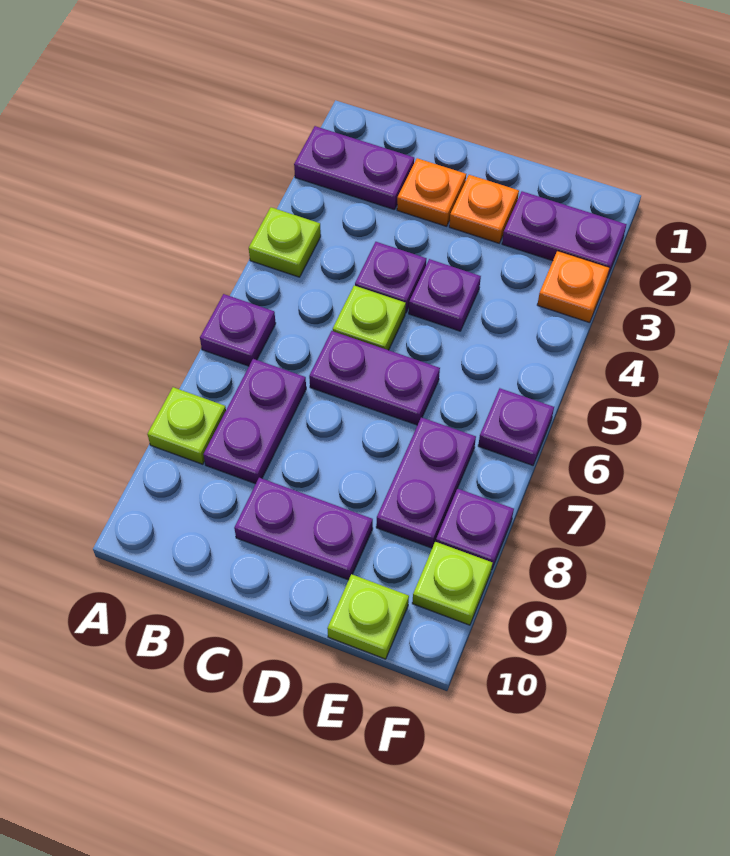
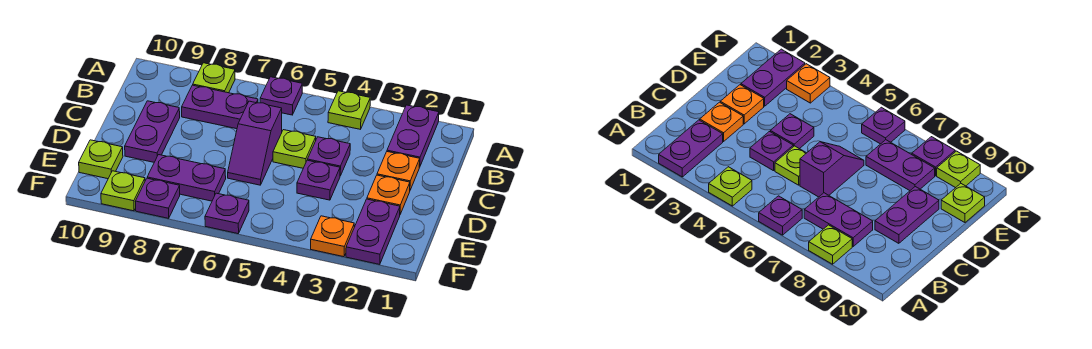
purple plate C6:D6 level 1 -> purple slope C6:D6 level 1 top C

